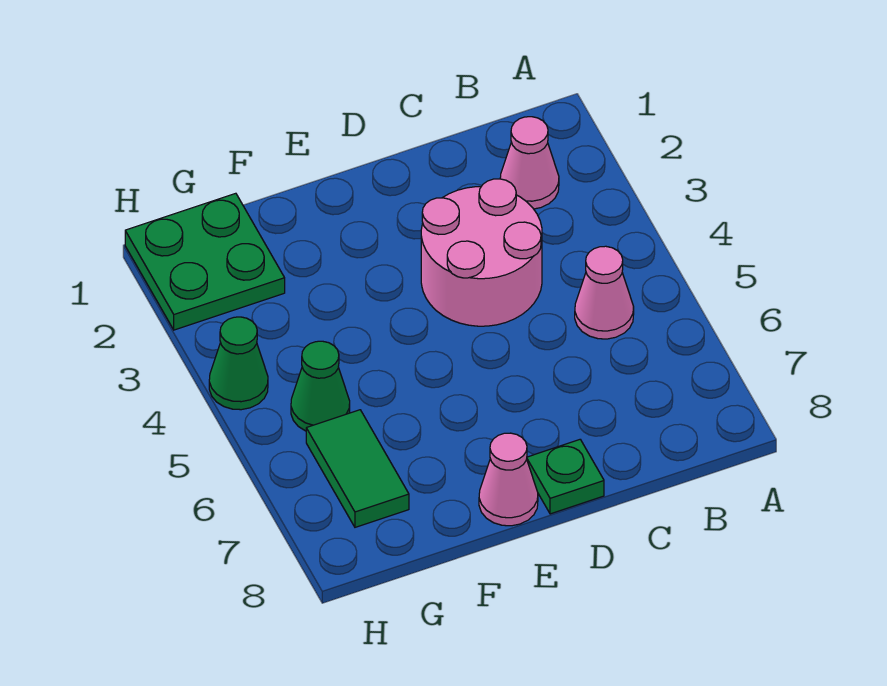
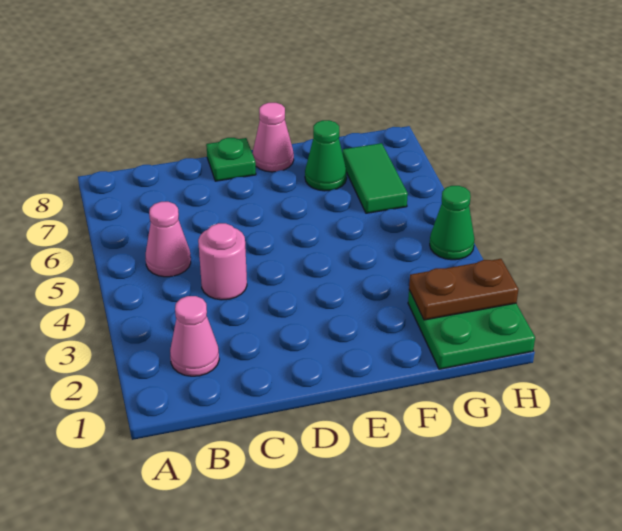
pink round brick C3:D4 level 1 -> pink round brick C4 level 1
none -> brown plate G2:H2 level 2
green cone G5 level 1 -> green cone F7 level 1

